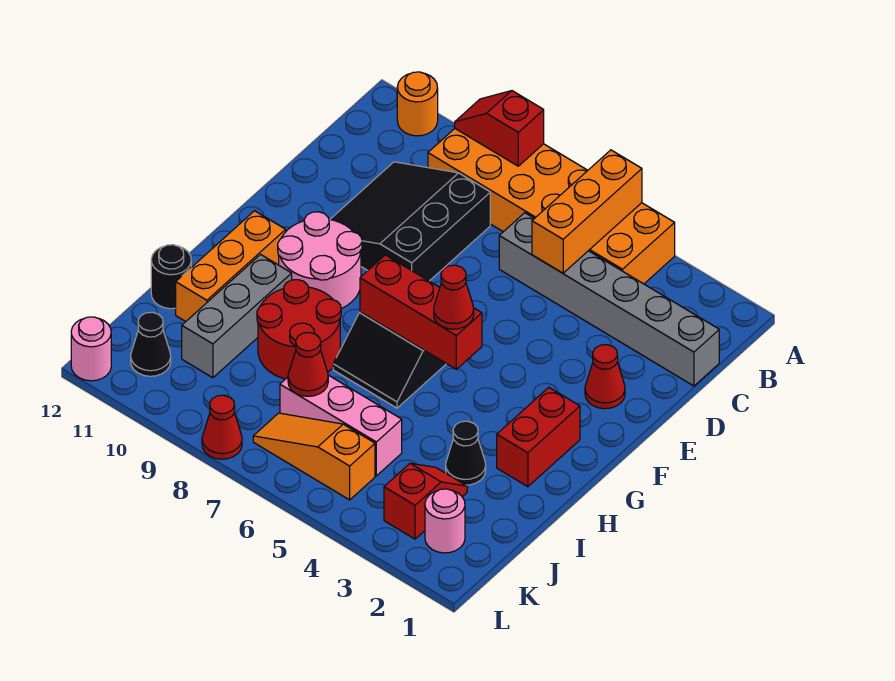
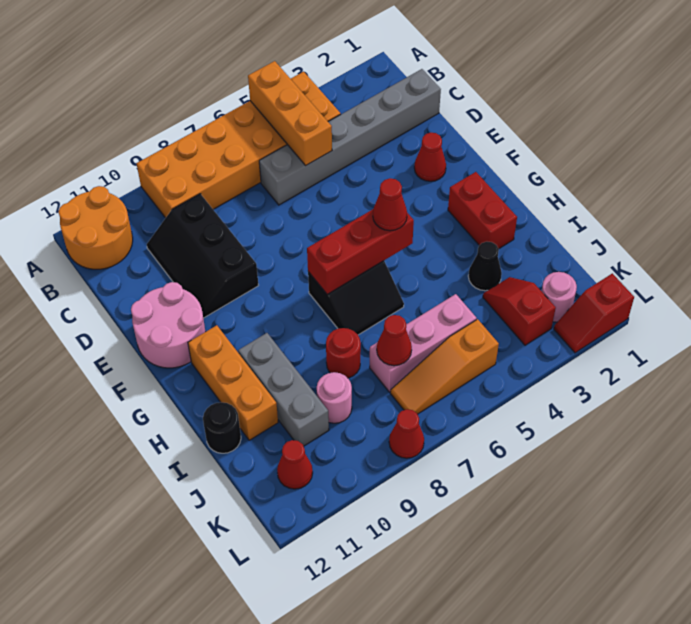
red slope A8:A9 level 2 top 8 -> red slope L1:L2 level 1 top 1
orange round brick A11 level 1 -> orange round brick A11:B12 level 1
black slope C8:E10 level 1 top 8 -> black slope C9:E10 level 1 top 9
pink round brick F9:G10 level 1 -> pink round brick E11:F12 level 1
red round brick H8:I9 level 1 -> red round brick I8 level 1
black cone K11 level 1 -> red cone K11 level 1
pink round brick L12 level 1 -> pink round brick J9 level 1

